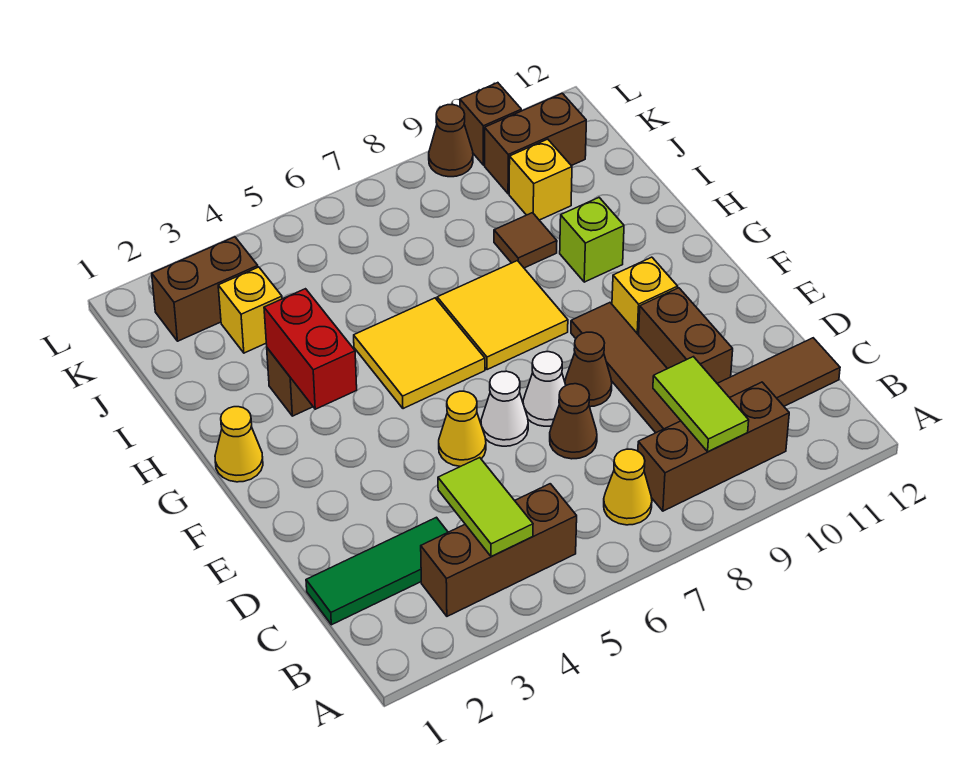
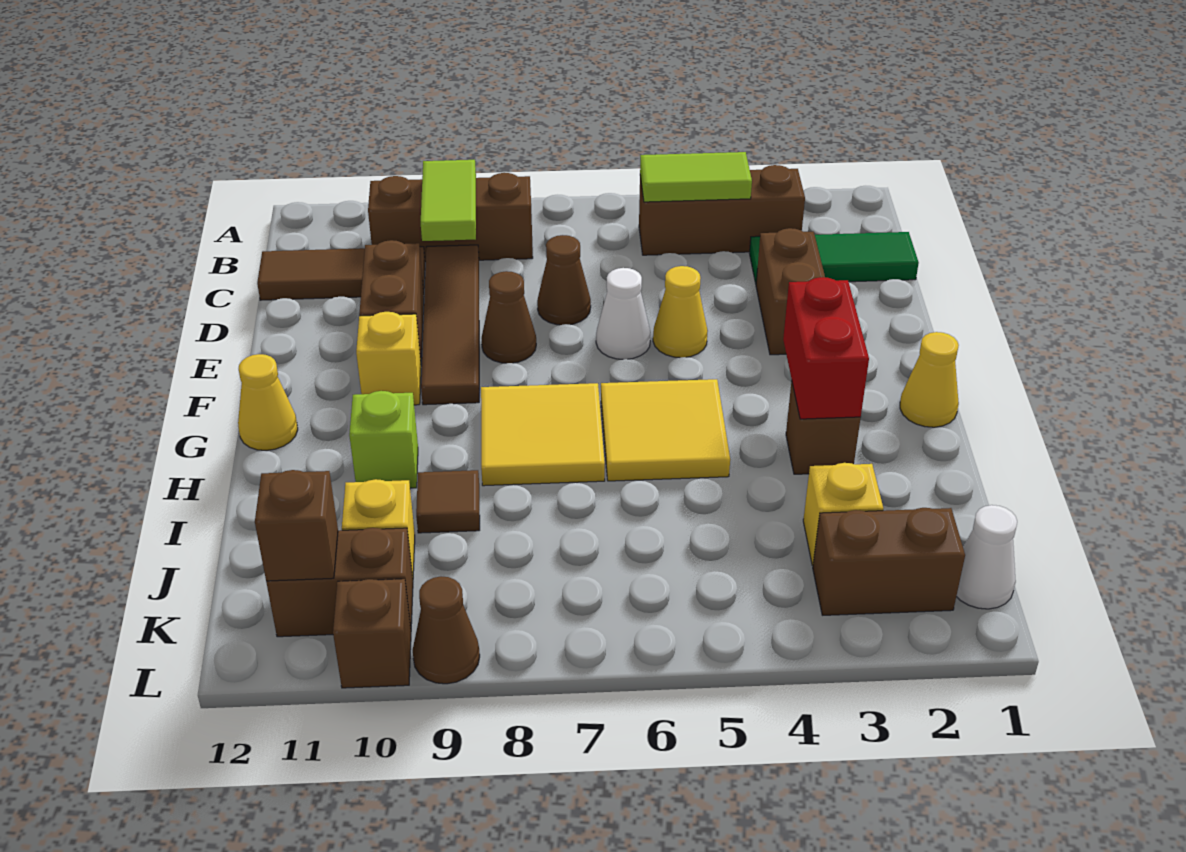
lime tile B4:C4 level 2 -> lime tile B4:B5 level 2
yellow cone B7 level 1 -> yellow cone G12 level 1
none -> brown brick D3:E3 level 1
white cone E7 level 1 -> white cone K1 level 1
none -> brown brick K11 level 2

